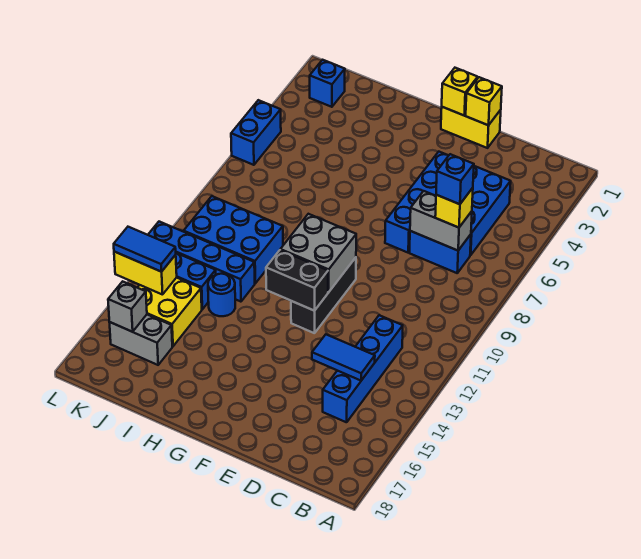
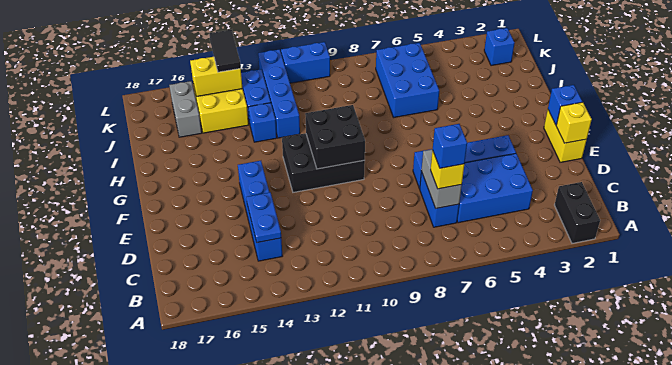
blue brick C12:C15 level 1 -> blue brick C14:F14 level 1
blue tile C14:D14 level 2 -> blue plate C14:D14 level 2
yellow brick F1 level 2 -> blue brick F1 level 2
black brick F10:F12 level 1 -> black brick F10:G12 level 1
grey brick F10:G11 level 2 -> black brick F10:G11 level 2
black brick F12:G12 level 2 -> black brick A2:B2 level 1
blue brick I10:K11 level 1 -> blue brick I6:K7 level 1
blue round brick I13 level 1 -> blue brick I13 level 1
yellow brick K14:L14 level 2 -> yellow brick K14:K15 level 2
blue tile K14:L14 level 3 -> black tile K14:L14 level 3
grey brick K16 level 2 -> none
blue brick L5:L6 level 1 -> blue brick L10:L11 level 1

